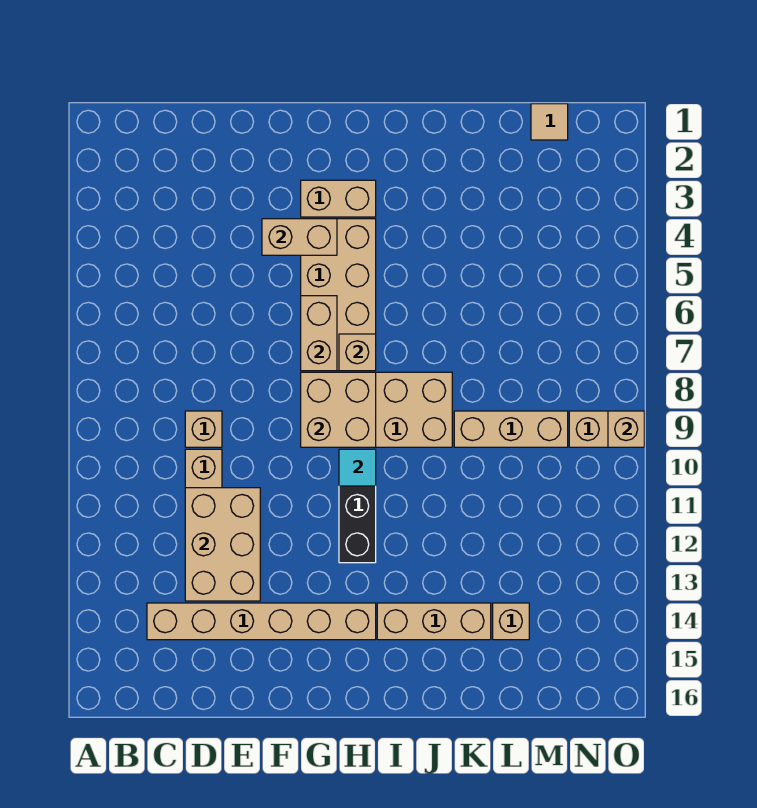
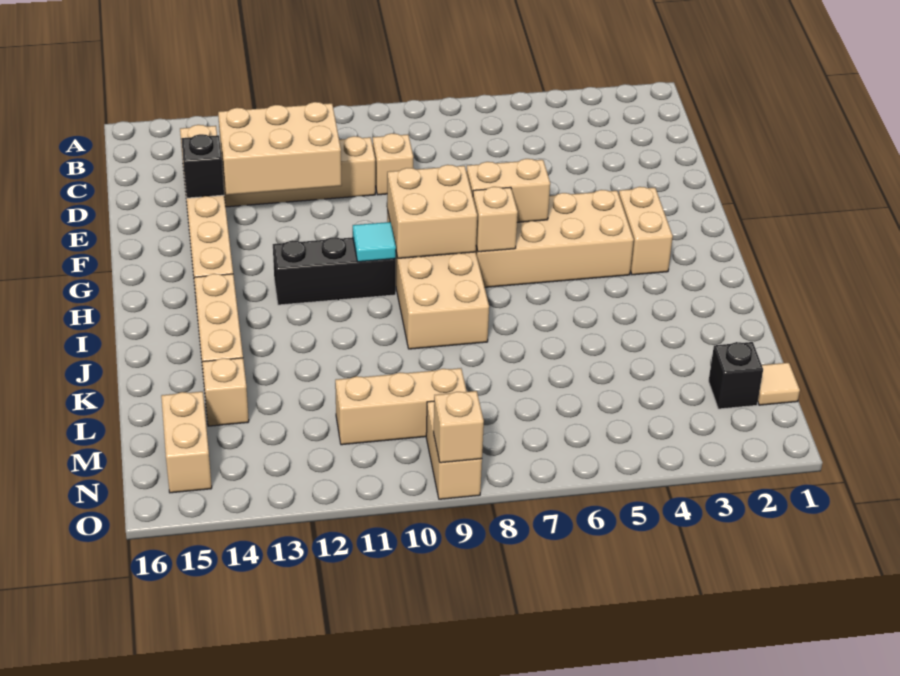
none -> black brick E14 level 2
tan brick F4:G4 level 2 -> tan brick M15:N15 level 1
tan brick K9:M9 level 1 -> tan brick M9:M11 level 1
none -> black brick M2 level 1

